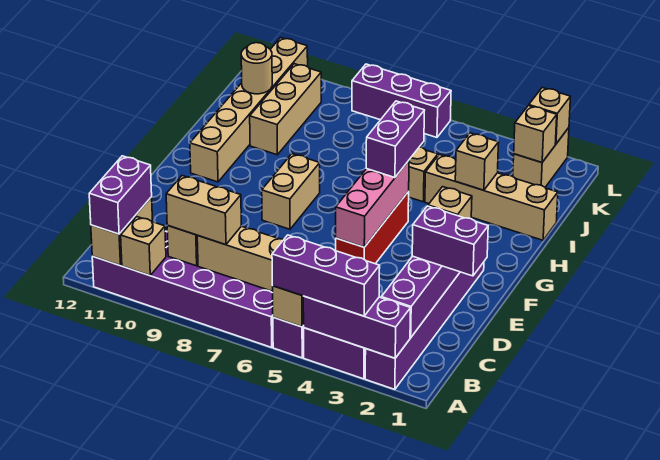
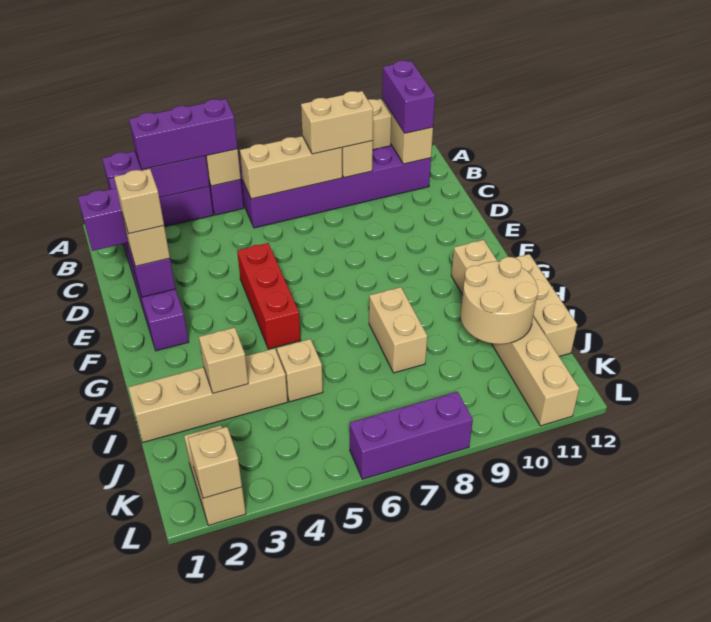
pink brick E5:G5 level 2 -> none
tan brick F8:G8 level 1 -> tan brick H8:I8 level 1
purple brick G5:H5 level 3 -> none
tan brick I10:K10 level 1 -> tan brick H12:J12 level 1
tan round brick J11 level 2 -> tan round brick I10:J11 level 2
tan brick K2 level 2 -> tan brick E2 level 4

